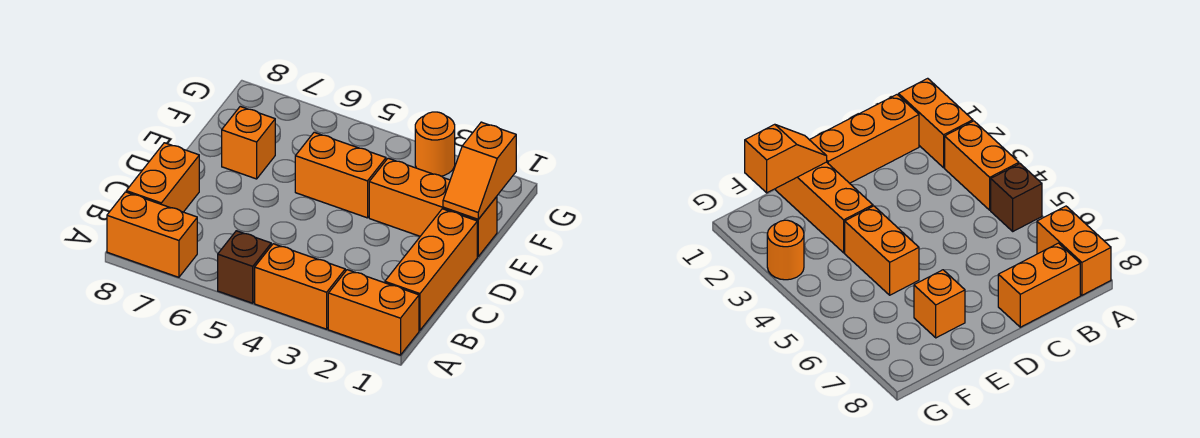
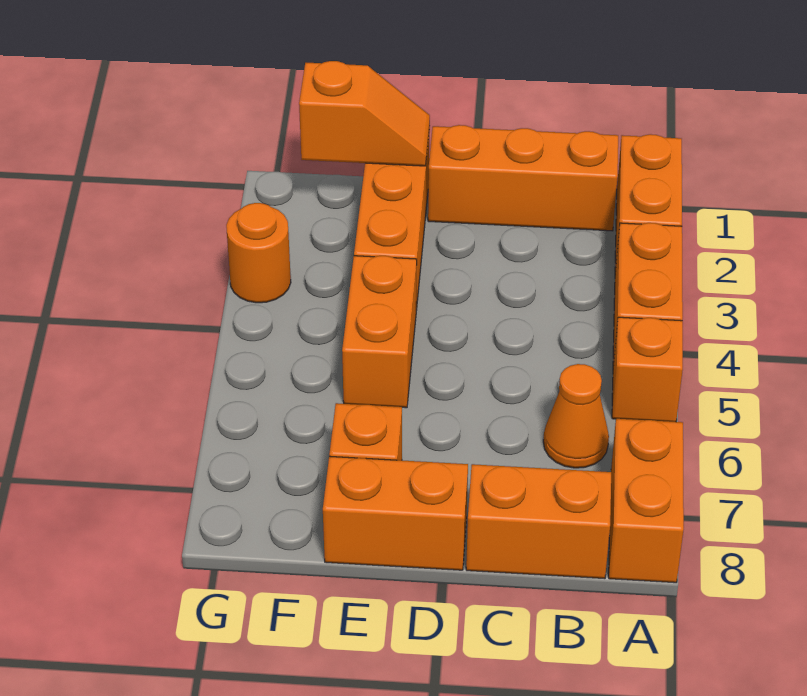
brown brick A5 level 1 -> orange brick A5 level 1
none -> orange cone B6 level 1
none -> orange brick D8:E8 level 1

